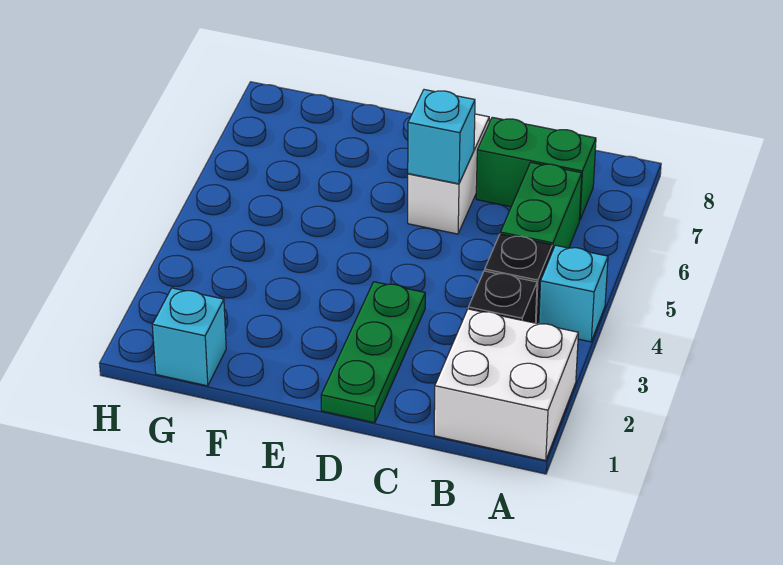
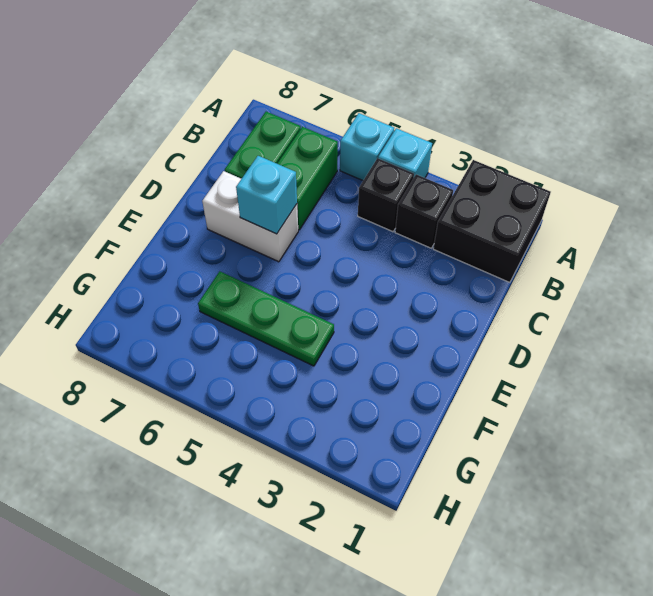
white brick A1:B2 level 1 -> black brick A1:B2 level 1
green brick B5:B6 level 1 -> green brick B6:C6 level 1
green plate D1:D3 level 1 -> green plate F4:F6 level 1
cyan brick G1 level 1 -> cyan brick A5 level 1

